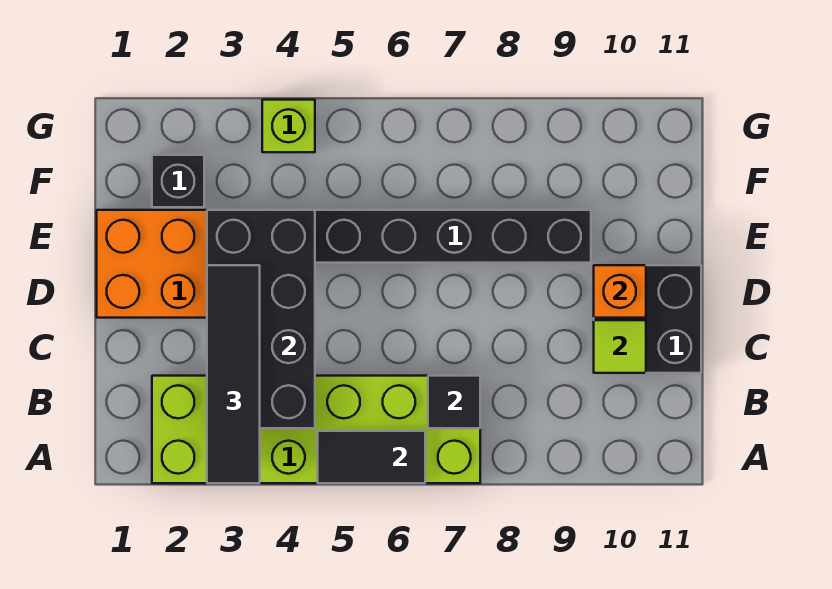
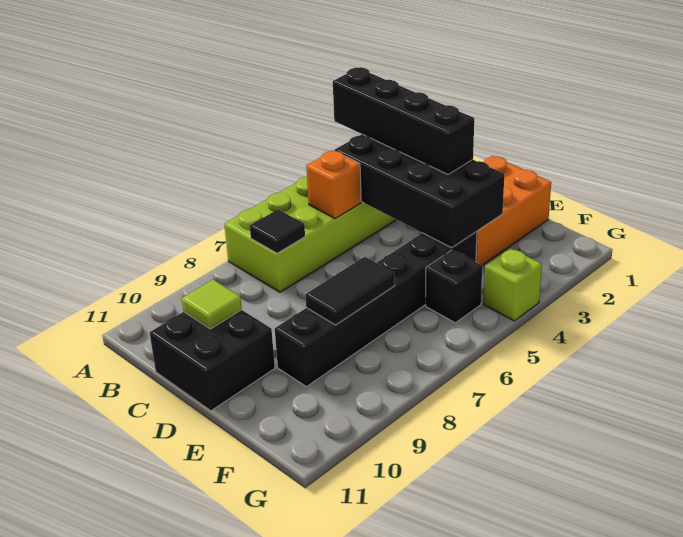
black tile A3:D3 level 3 -> black brick A3:D3 level 3
black tile A5:A6 level 2 -> black tile E7:E8 level 2
orange brick D10 level 2 -> orange brick B5 level 2
black brick F2 level 1 -> black brick F5 level 1

